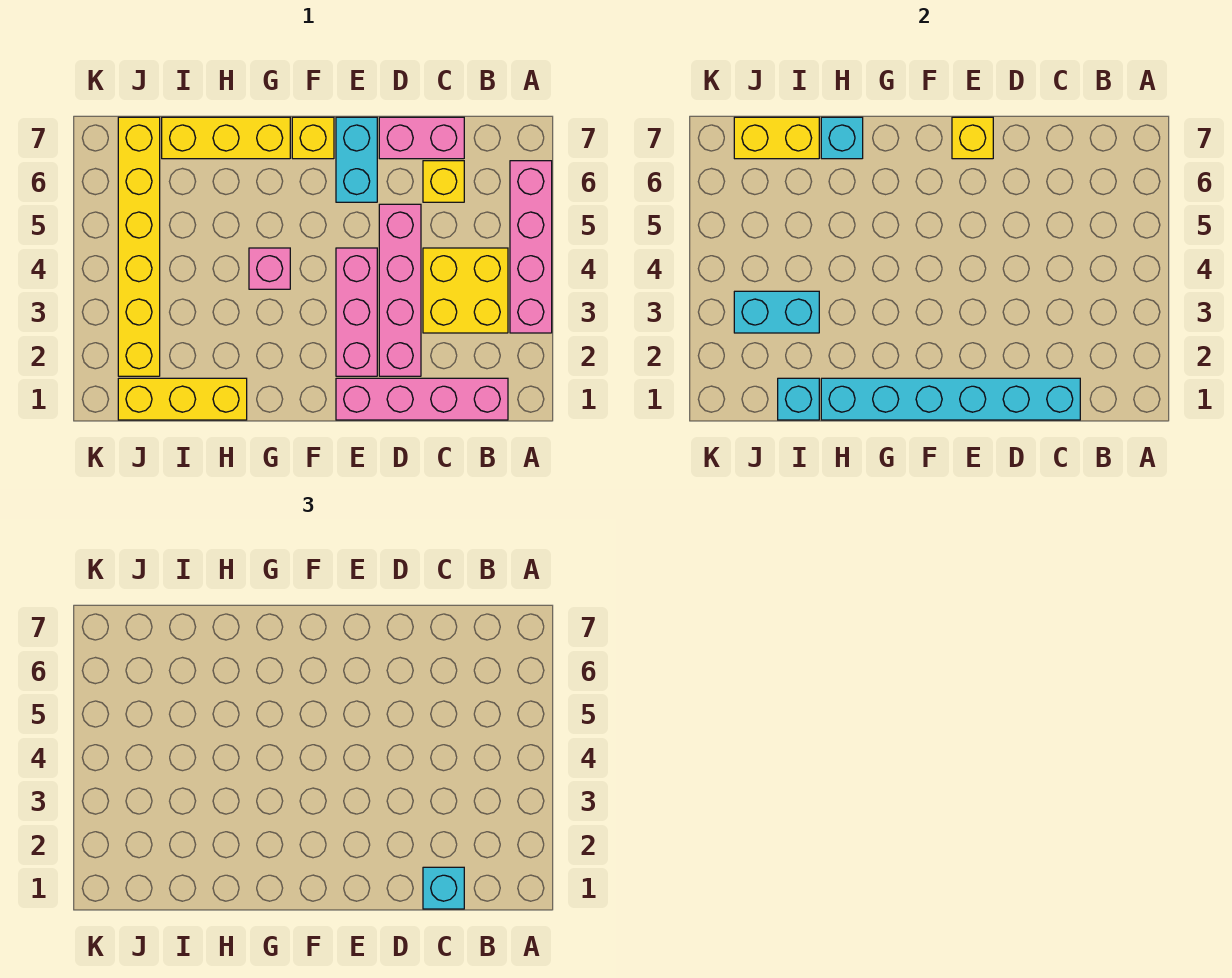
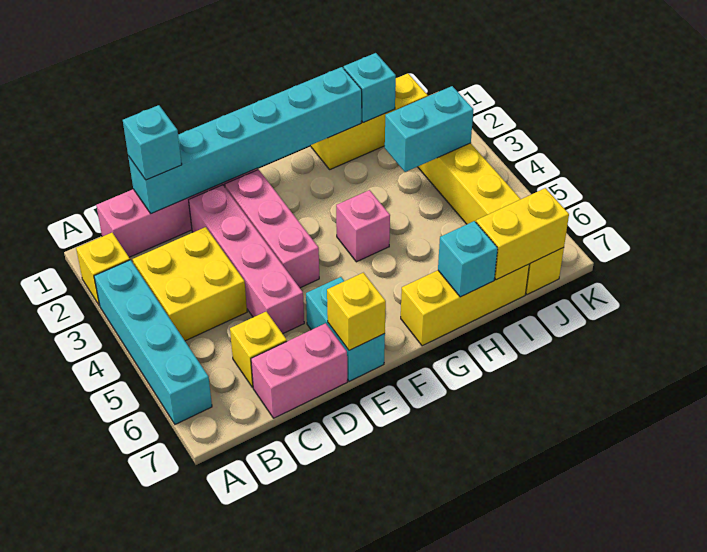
pink brick A3:A6 level 1 -> cyan brick A3:A6 level 1
yellow brick F7 level 1 -> yellow brick A2 level 1

